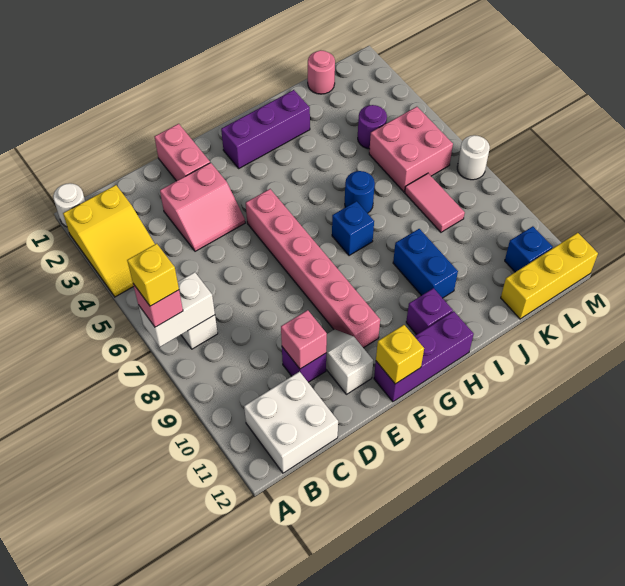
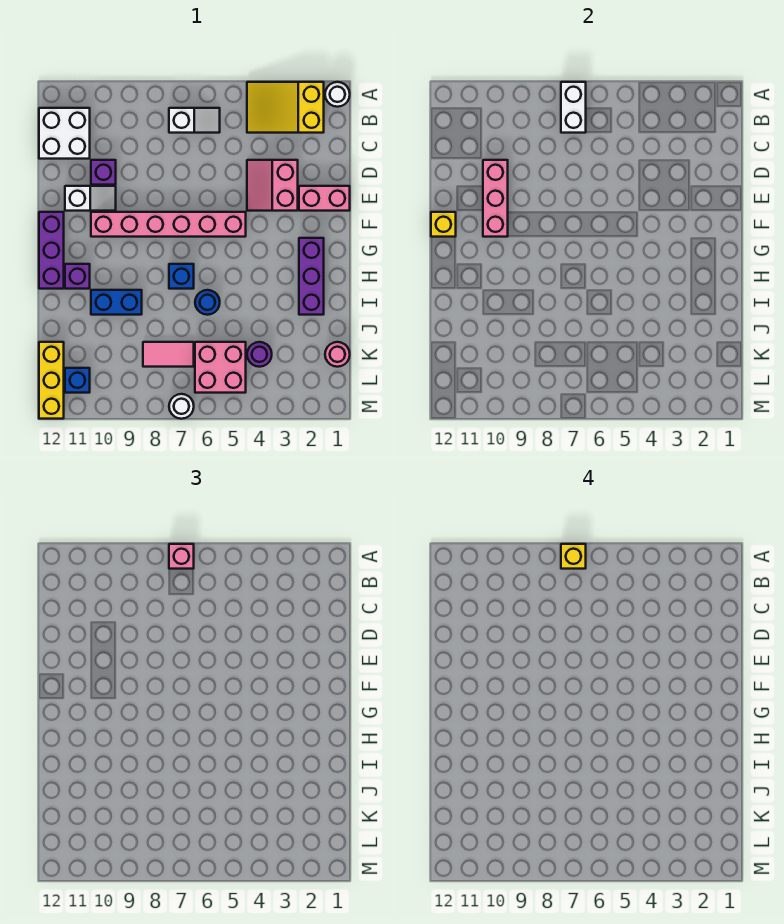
pink brick D10 level 2 -> pink brick D10:F10 level 2

